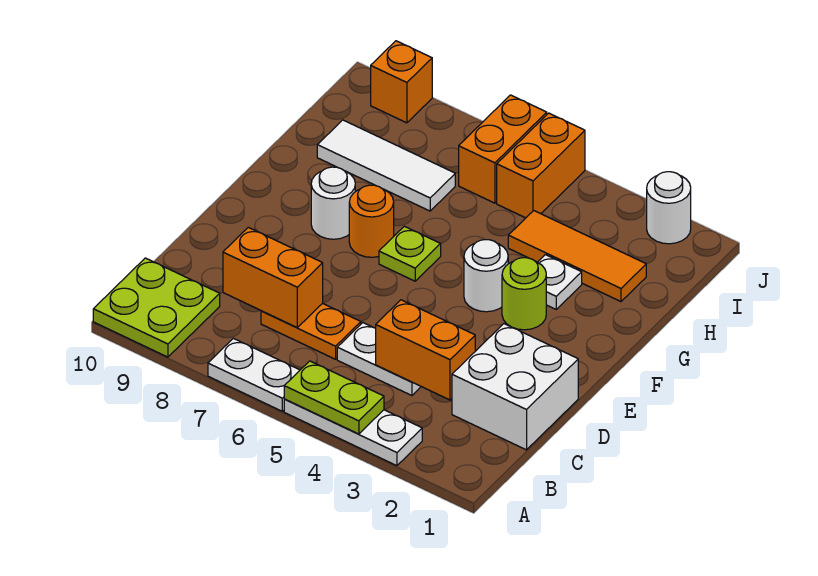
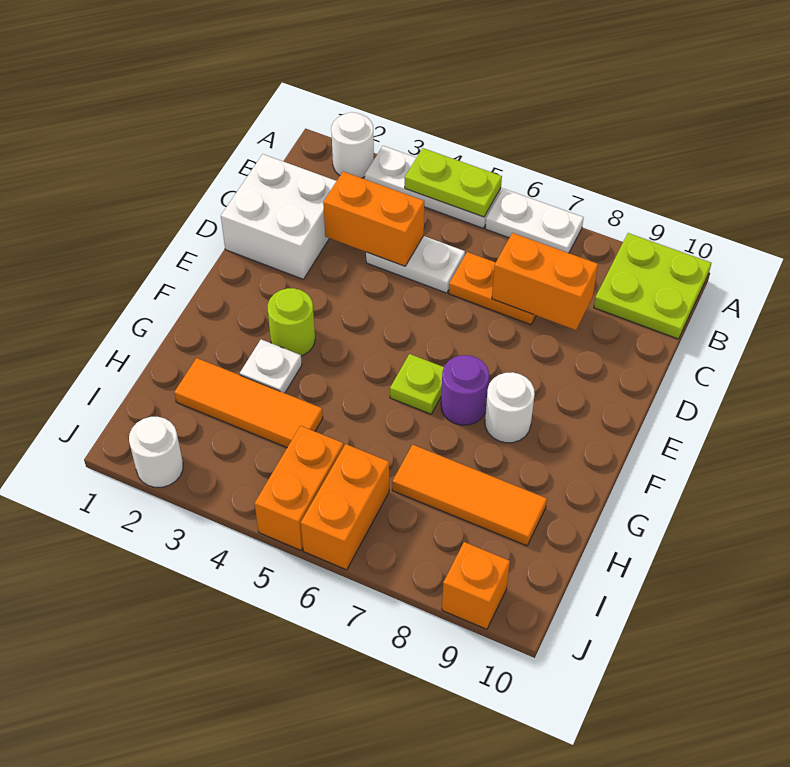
white round brick F4 level 1 -> white round brick A2 level 1
orange round brick F7 level 1 -> purple round brick F7 level 1
white tile H7:H9 level 1 -> orange tile H7:H9 level 1

